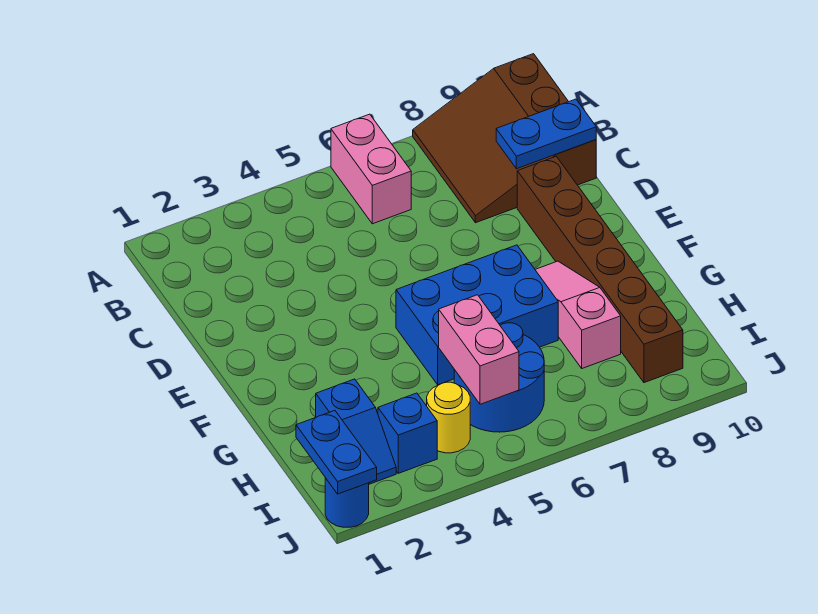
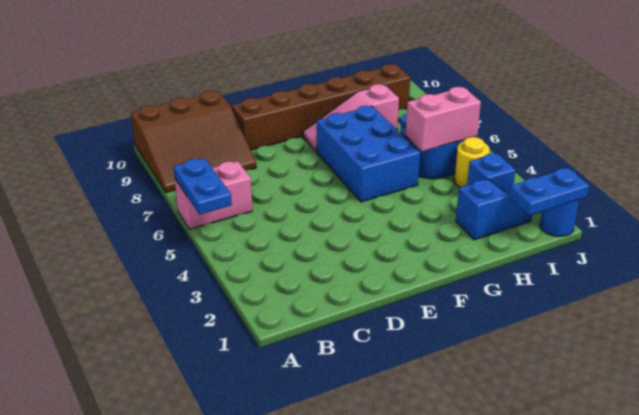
blue plate C9:C10 level 2 -> blue plate A5:A6 level 2

